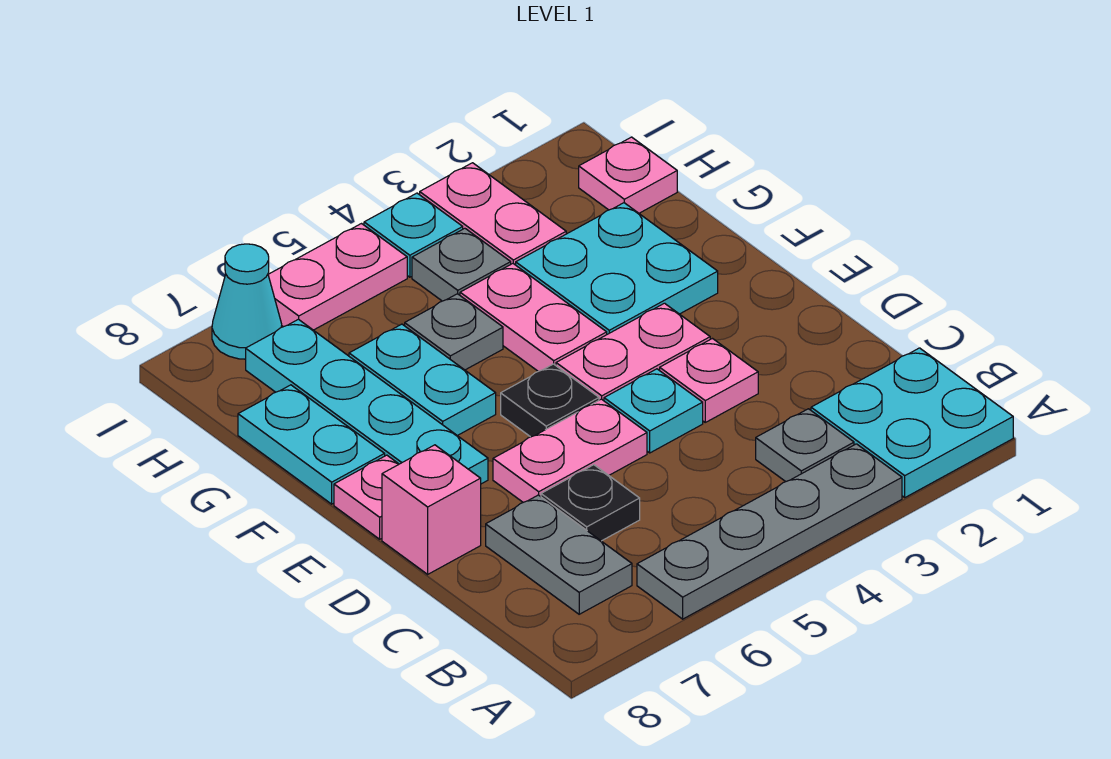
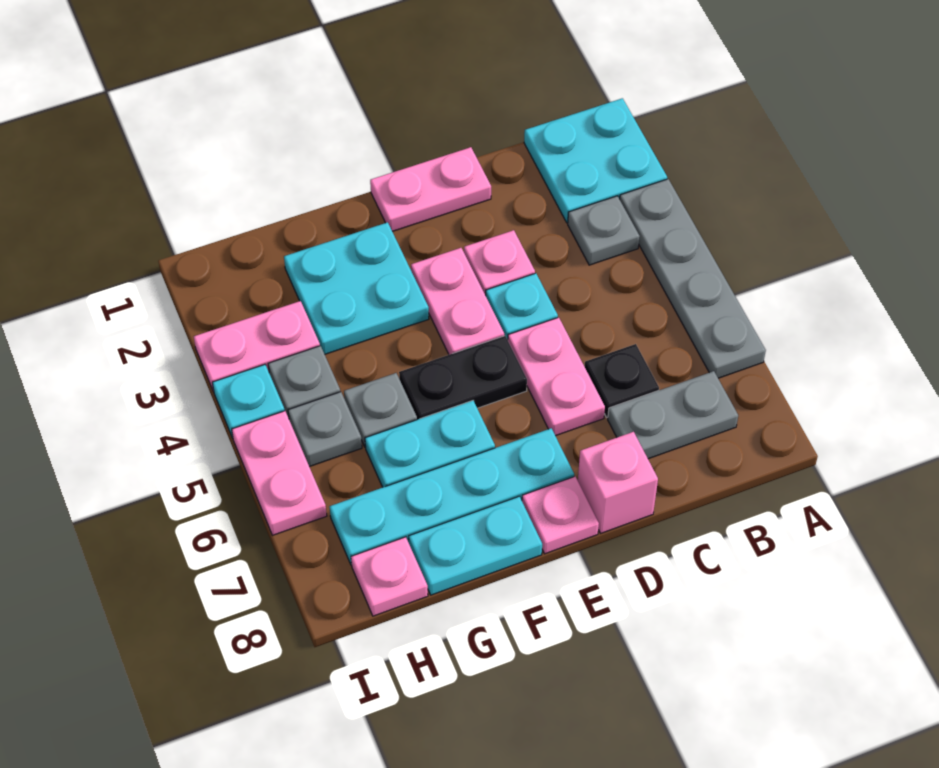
black plate E5 level 1 -> black plate E5:F5 level 1
pink plate F4:G4 level 1 -> pink plate D1:E1 level 1
pink plate H1 level 1 -> pink plate H8 level 1
none -> grey plate H5 level 1
cyan cone I7 level 1 -> none

